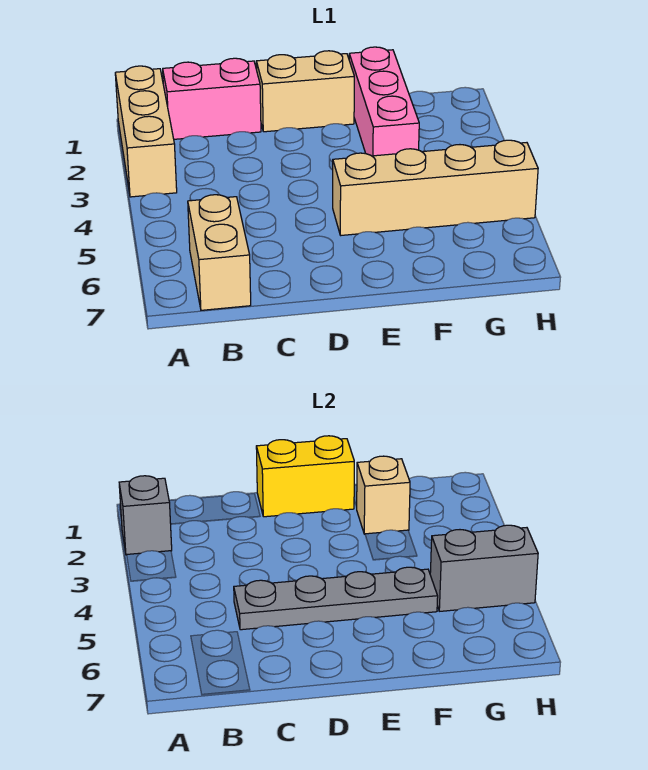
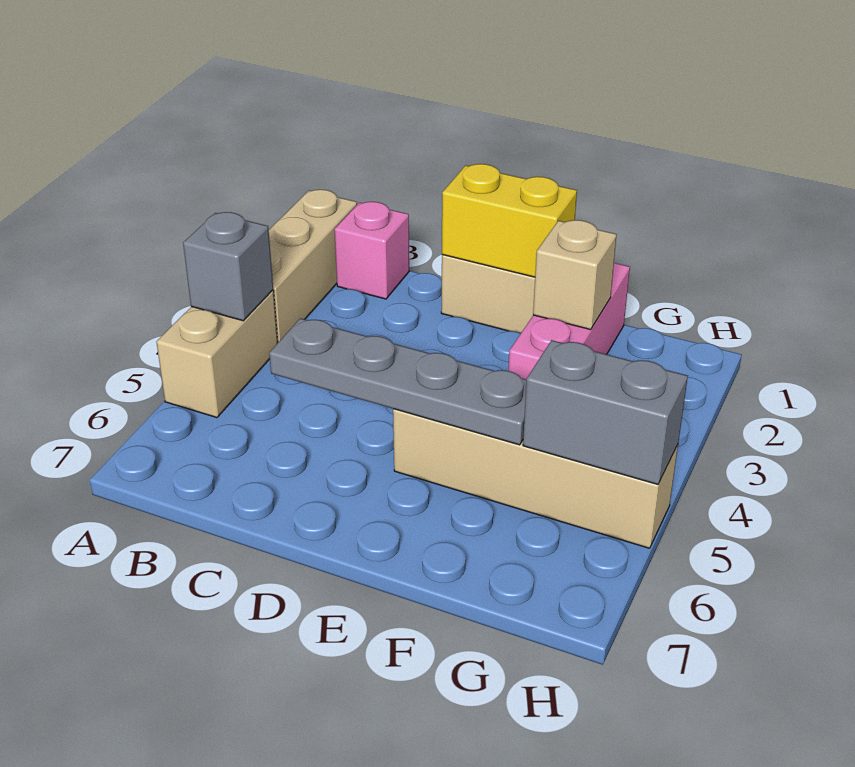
grey brick A2 level 2 -> grey brick A4 level 2
pink brick B1:C1 level 1 -> pink brick B1 level 1
tan brick B6:B7 level 1 -> tan brick A4:A5 level 1

